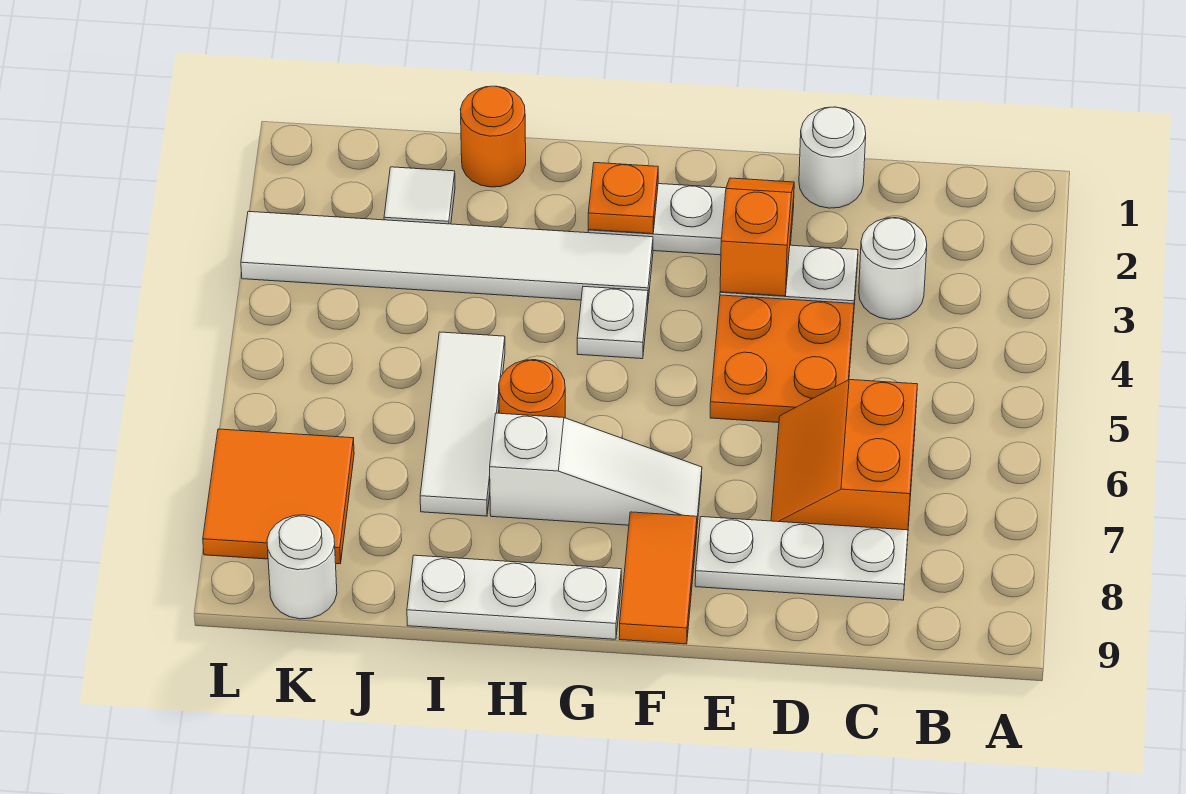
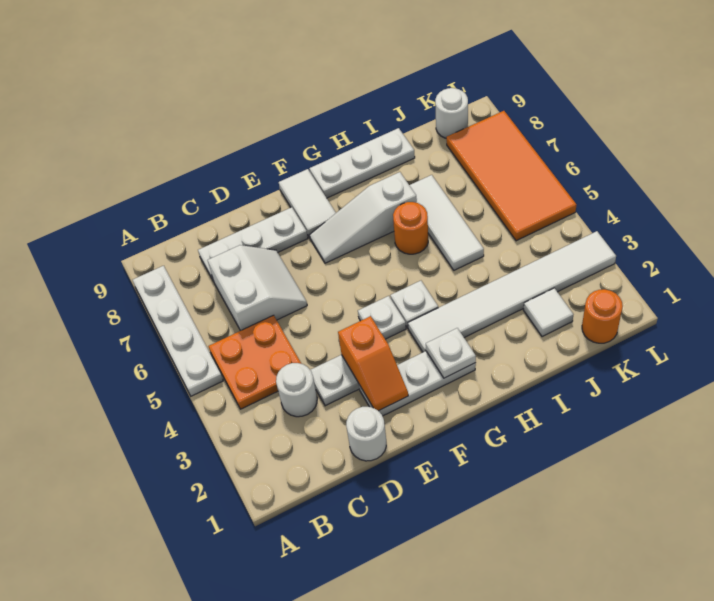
none -> white plate A5:A8 level 1
orange slope C6:D7 level 1 top C -> white slope C6:D7 level 1 top C
orange plate D4:E5 level 1 -> orange plate B4:C5 level 1
none -> white plate F4 level 1
orange tile F8:F9 level 1 -> white tile F8:F9 level 1
orange plate G2 level 2 -> white plate G2 level 2
orange round brick I1 level 1 -> orange round brick K1 level 1
orange tile K7:L8 level 1 -> orange tile K5:L8 level 1

